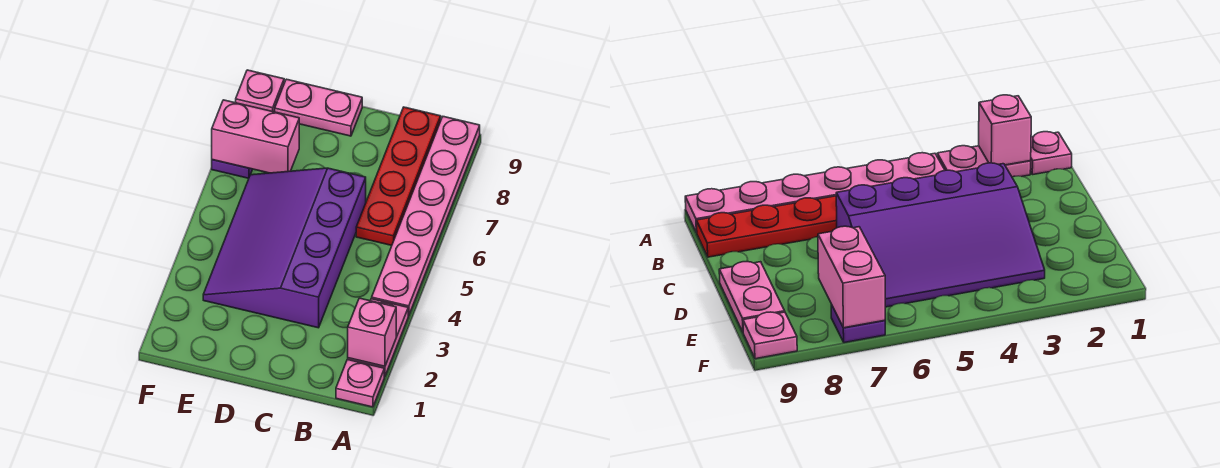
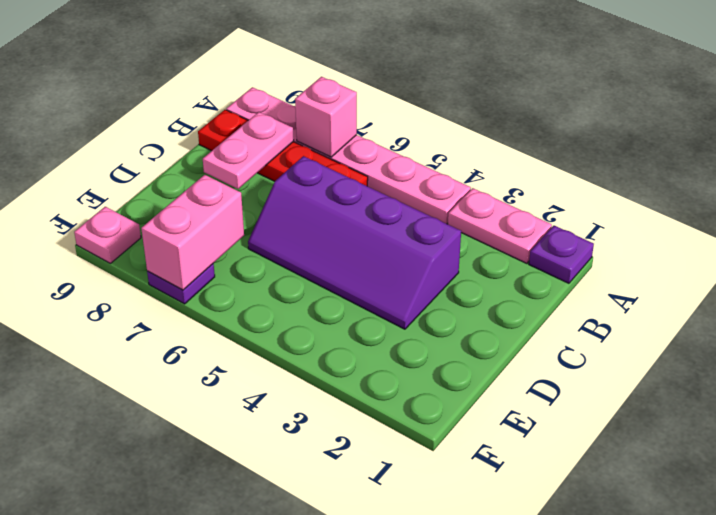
pink plate A1 level 1 -> purple plate A1 level 1
pink brick A2 level 2 -> pink brick A7 level 2
purple slope C3:E6 level 1 top C -> purple slope C3:D6 level 1 top C
pink plate D9:E9 level 1 -> pink plate B8:C8 level 2

